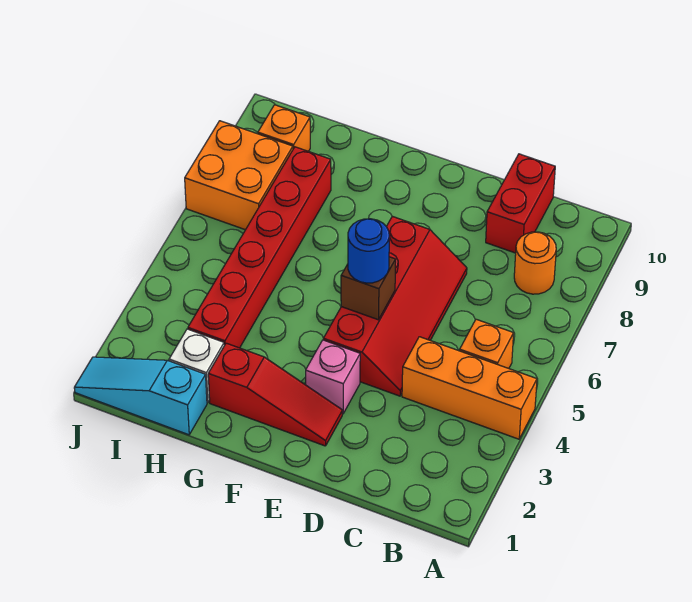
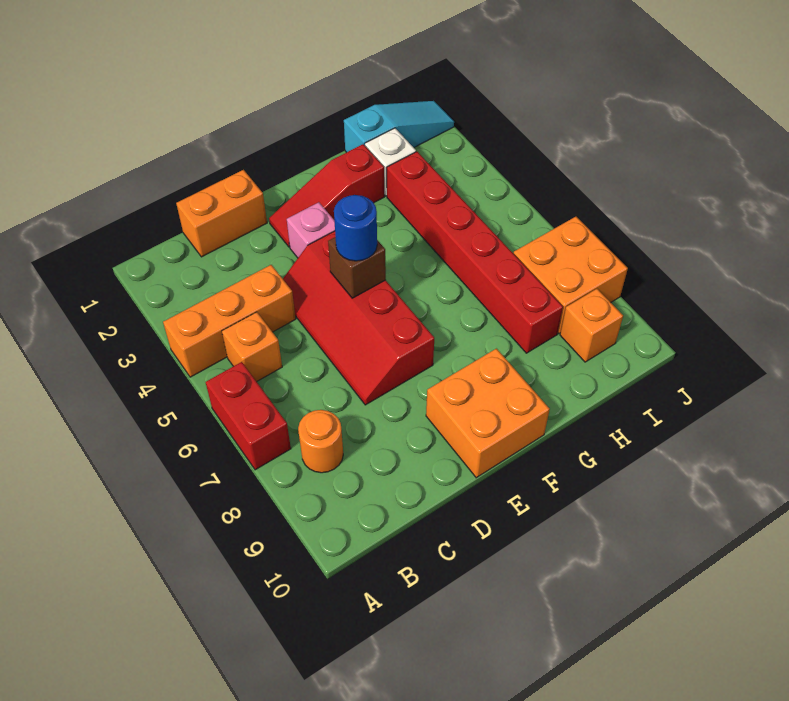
none -> orange brick C1:D1 level 1
red brick C9:C10 level 1 -> red brick A6:A7 level 1
none -> orange brick E9:F10 level 1

